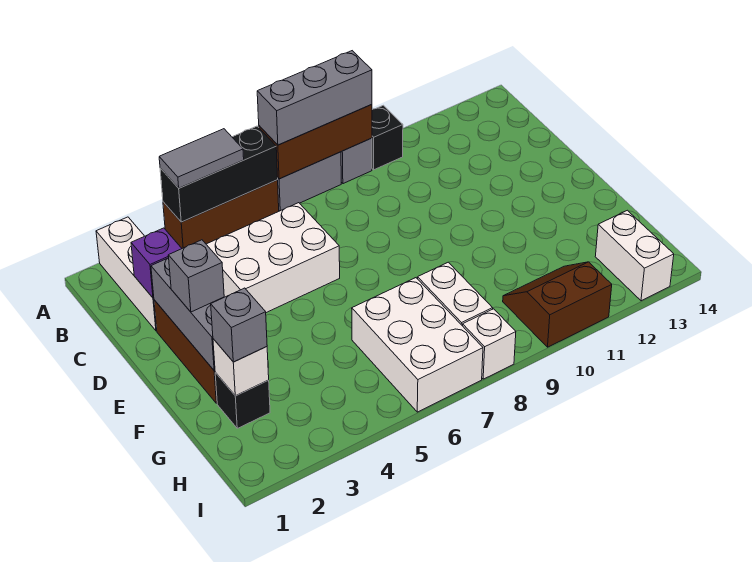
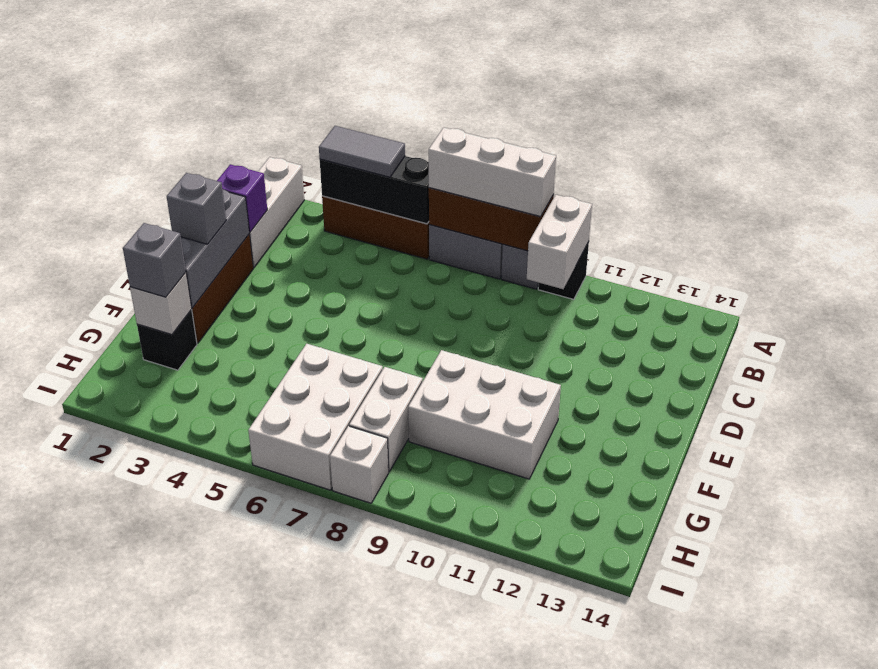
grey brick A7:A9 level 3 -> white brick A7:A9 level 3
white brick C4:D6 level 1 -> white brick F9:G11 level 1
brown slope H10:I11 level 1 top I -> none
white brick H13:I13 level 1 -> white brick A10:B10 level 2

